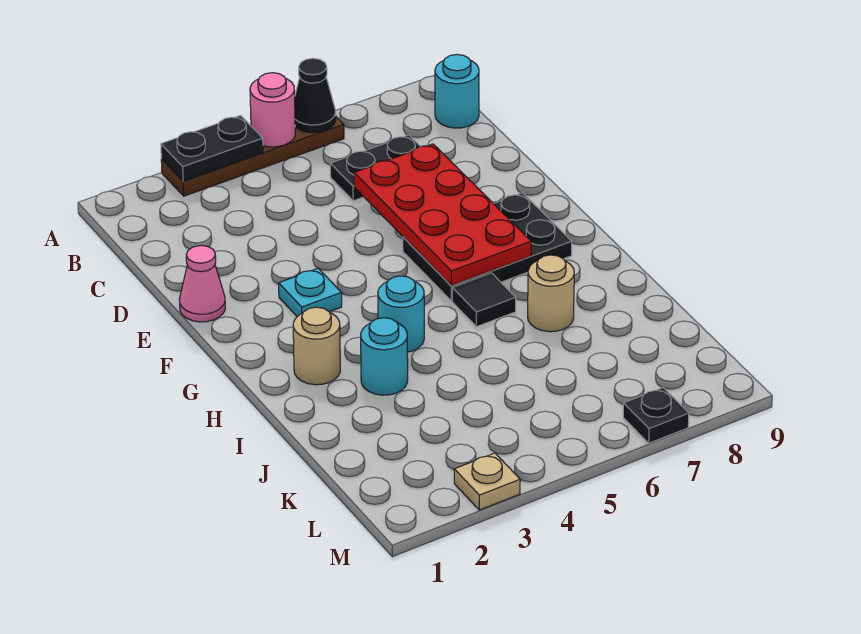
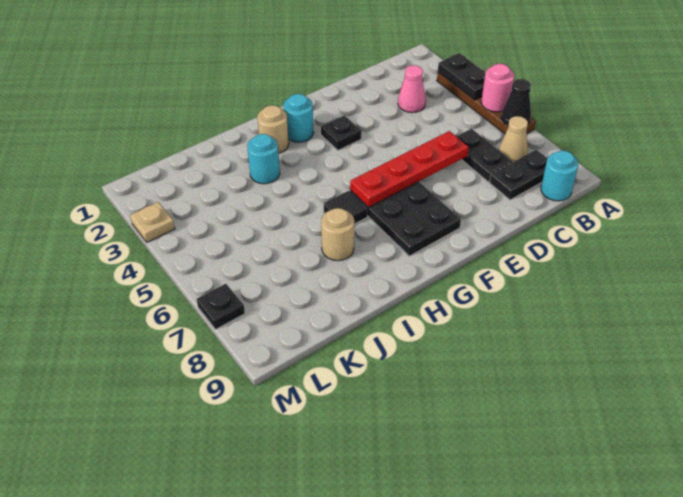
none -> tan cone B7 level 1
none -> black plate B8:C8 level 1
red plate D6:G7 level 2 -> red plate D6:G6 level 2
pink cone E1 level 1 -> pink cone C3 level 1
cyan plate F3 level 1 -> black plate F3 level 1
cyan round brick H4 level 1 -> cyan round brick G2 level 1

